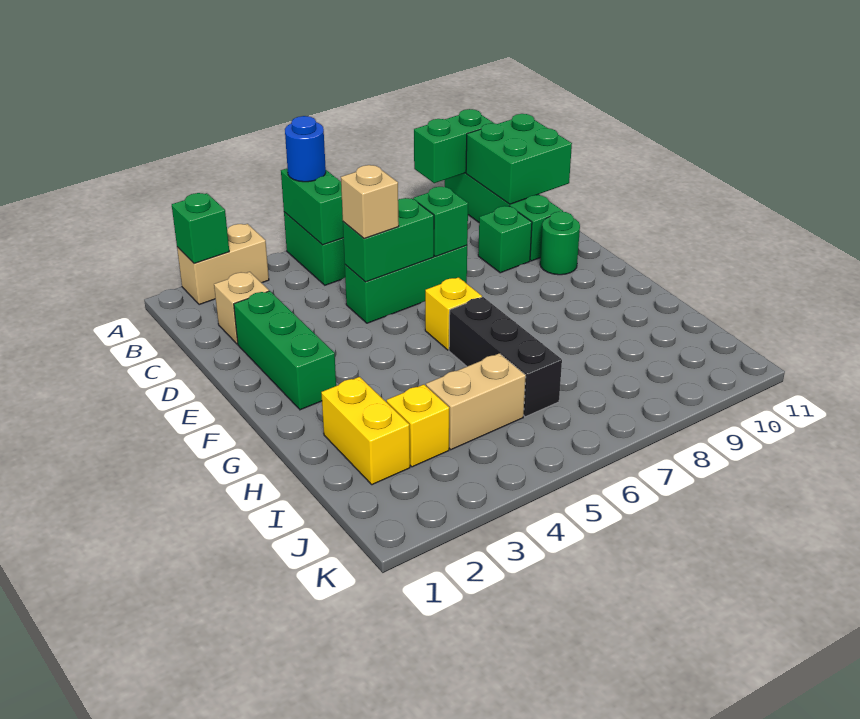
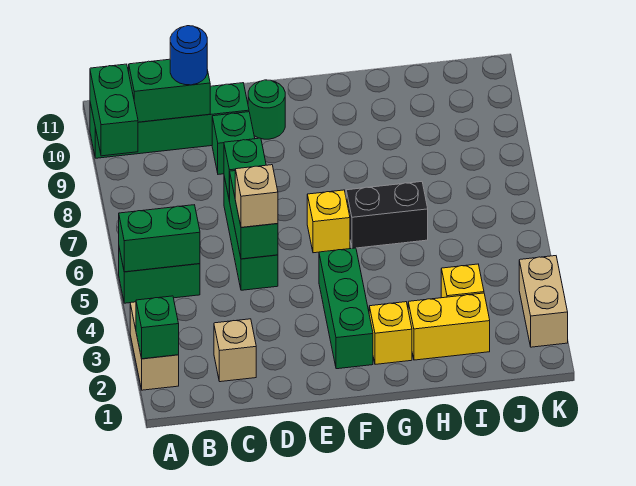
blue round brick A5 level 3 -> blue round brick C10 level 3
green brick B10:C11 level 2 -> green brick B10:C10 level 2
green brick D2:F2 level 1 -> green brick F2:F4 level 1
none -> yellow brick G2 level 1
black brick G6:I6 level 1 -> black brick G6:H6 level 1
tan brick I4:I5 level 1 -> tan brick K2:K3 level 1

